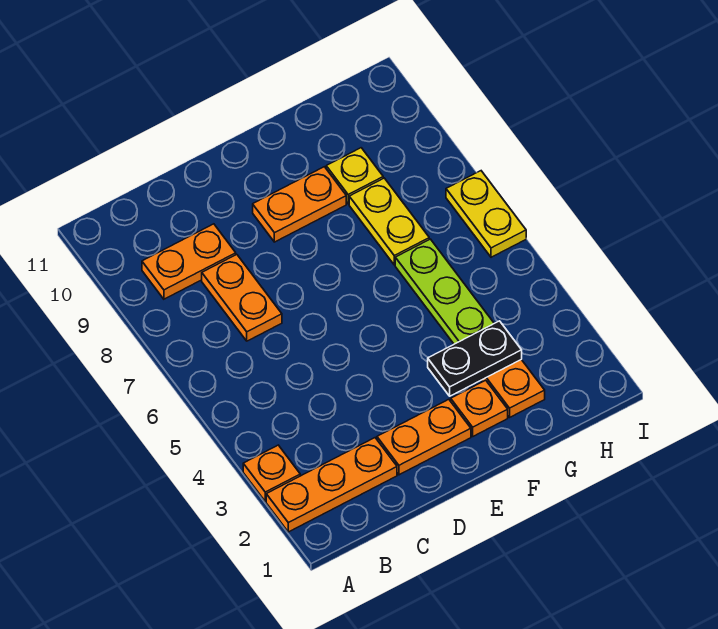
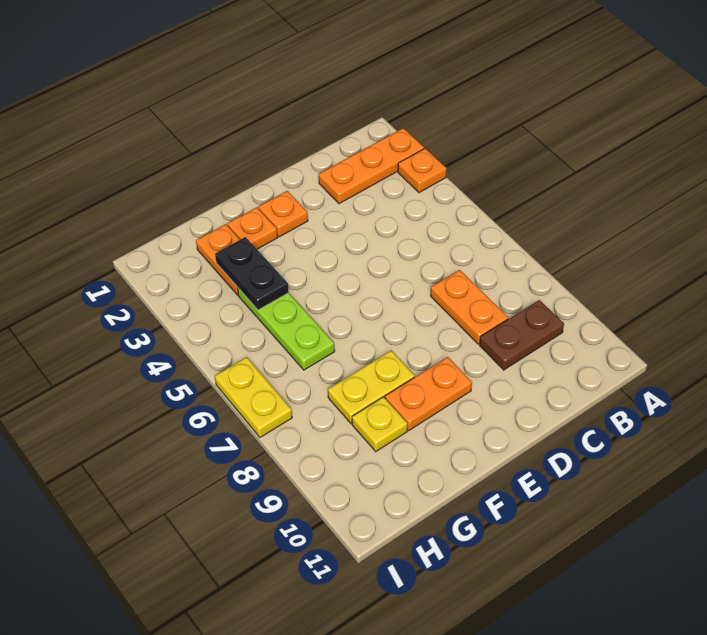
orange plate B9:C9 level 1 -> brown plate B9:C9 level 1
orange plate D2:E2 level 1 -> orange plate E2 level 1
black plate F3:G3 level 2 -> black plate G3:G4 level 2
yellow plate G7:G8 level 1 -> yellow plate F8:G8 level 1

